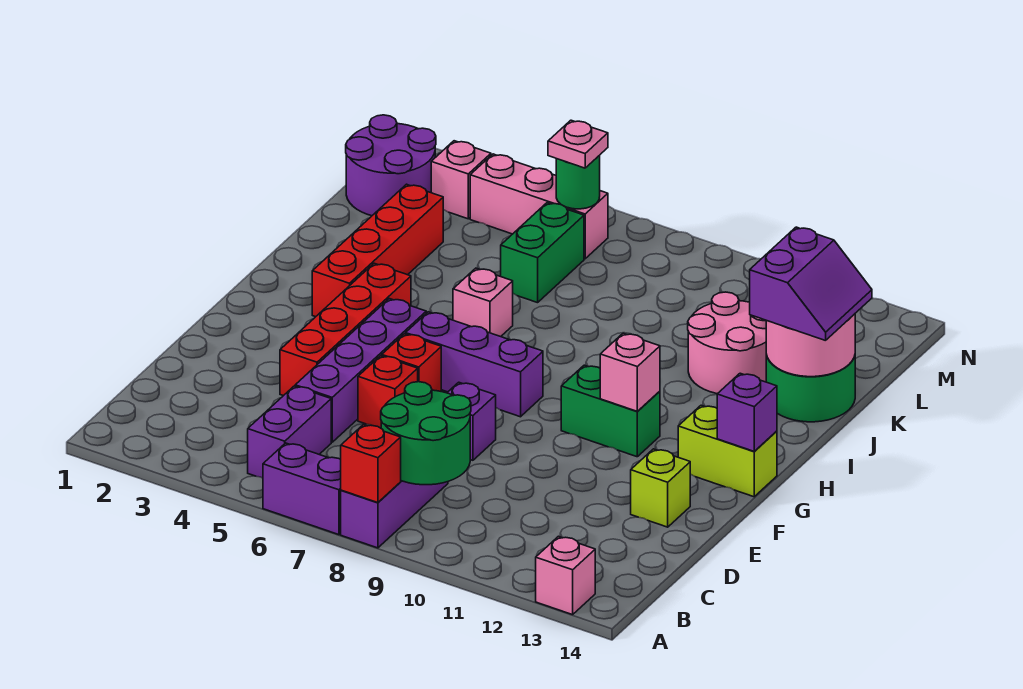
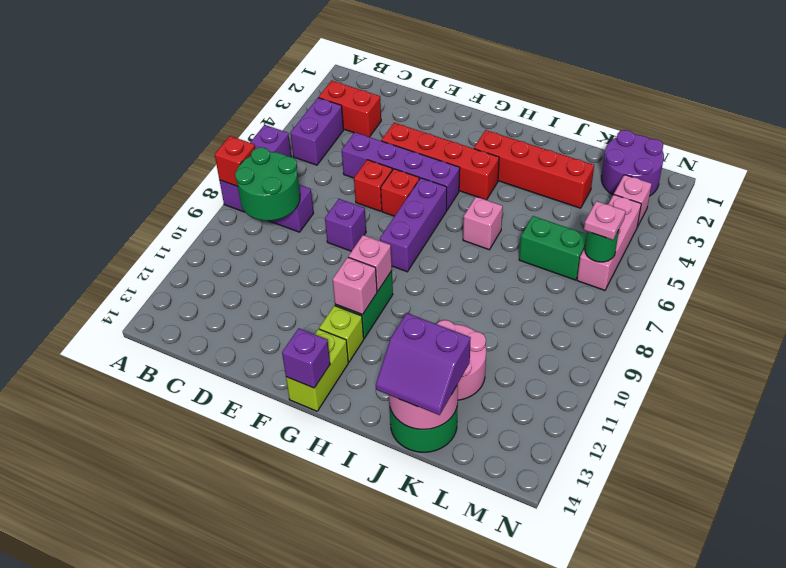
pink brick A13 level 1 -> pink brick G10 level 2
none -> red brick B3:C3 level 1
purple brick B5:C5 level 1 -> purple brick B4:B5 level 1
lime brick E13 level 1 -> lime brick G12 level 1

